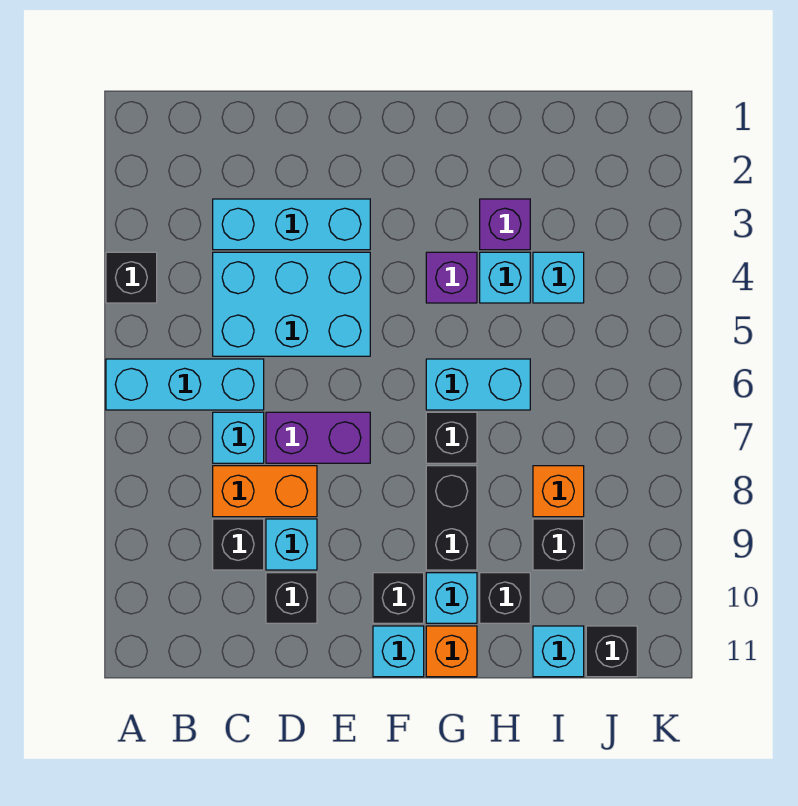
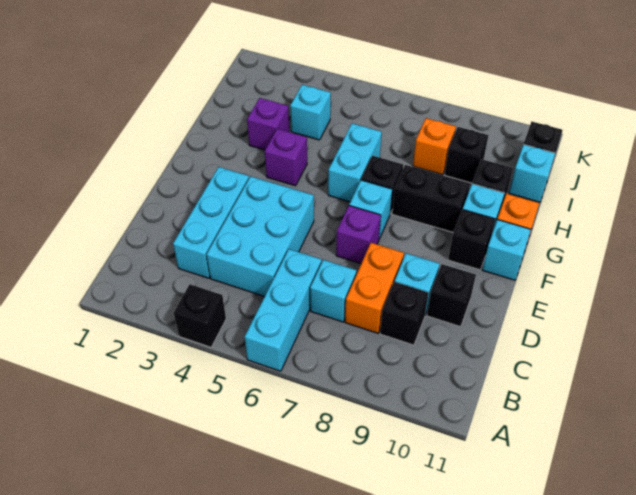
purple brick D7:E7 level 1 -> purple brick E7 level 1
cyan brick H4 level 1 -> cyan brick F7 level 1

